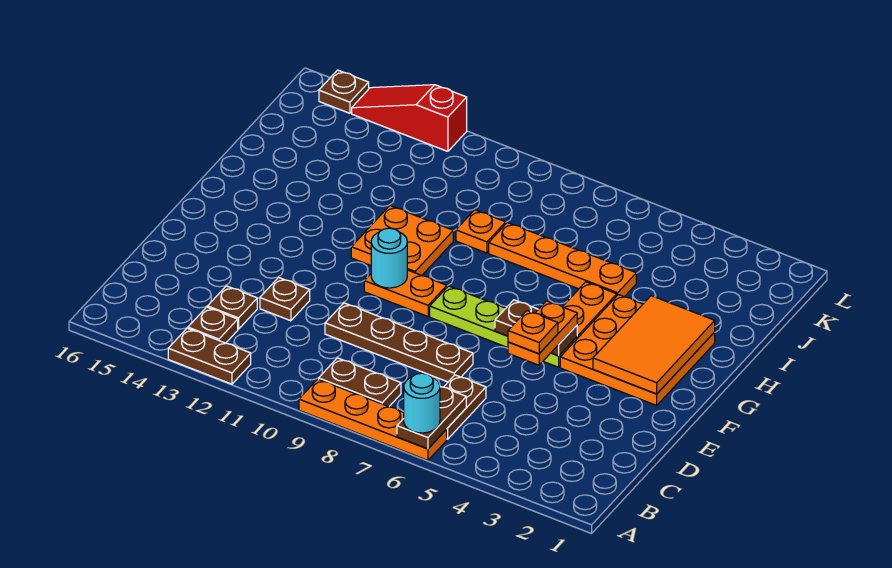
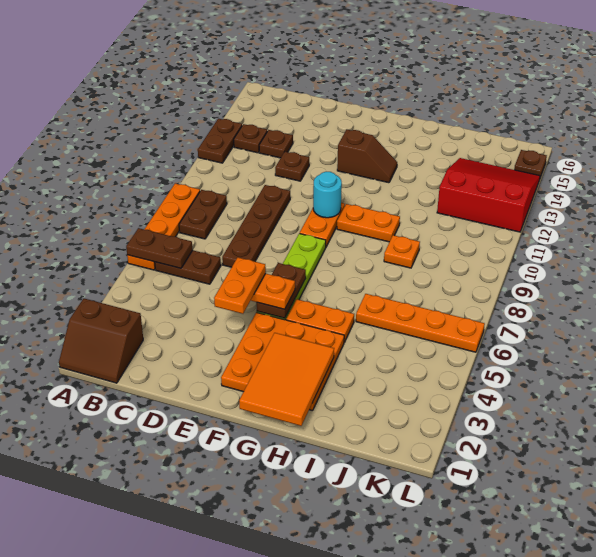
none -> brown slope A1:B2 level 1 top 2
cyan round brick A6 level 3 -> none
orange plate E5 level 4 -> orange plate E4:E5 level 4
orange tile F2:H3 level 2 -> orange tile G1:H3 level 2
none -> brown slope F13:G13 level 1 top F
orange plate G10:H11 level 1 -> orange plate G10:H10 level 1
orange plate I5:I8 level 1 -> orange plate I6:L6 level 1
red slope L12:L14 level 1 top 12 -> red slope J12:L14 level 1 top 12

